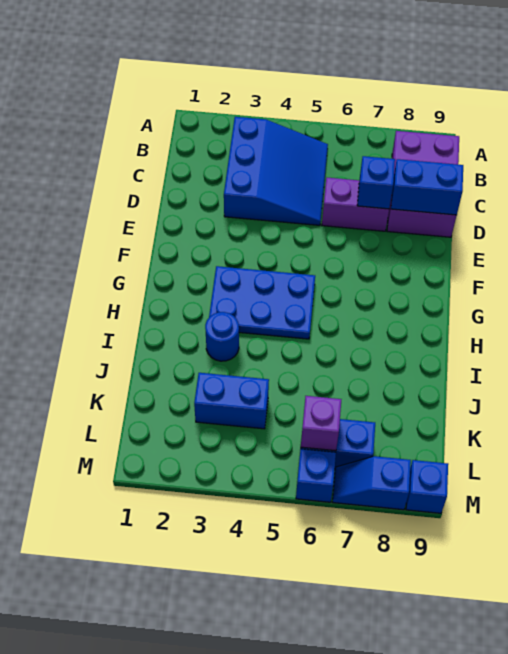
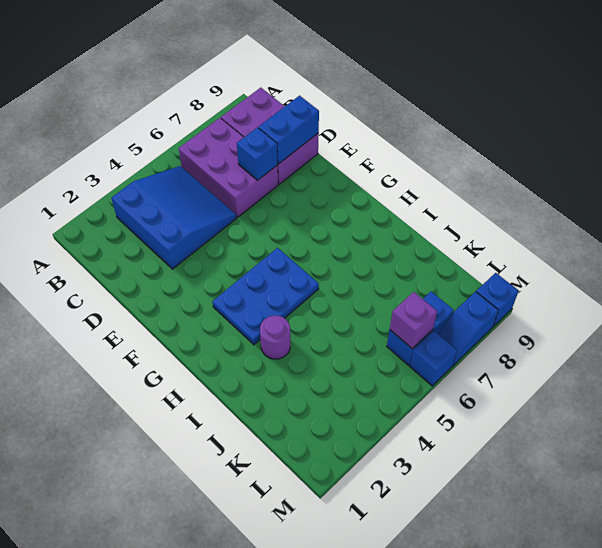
purple brick D6:D7 level 1 -> purple brick B6:D7 level 1
blue round brick I3 level 1 -> purple round brick I3 level 1
blue brick K3:K4 level 1 -> none

